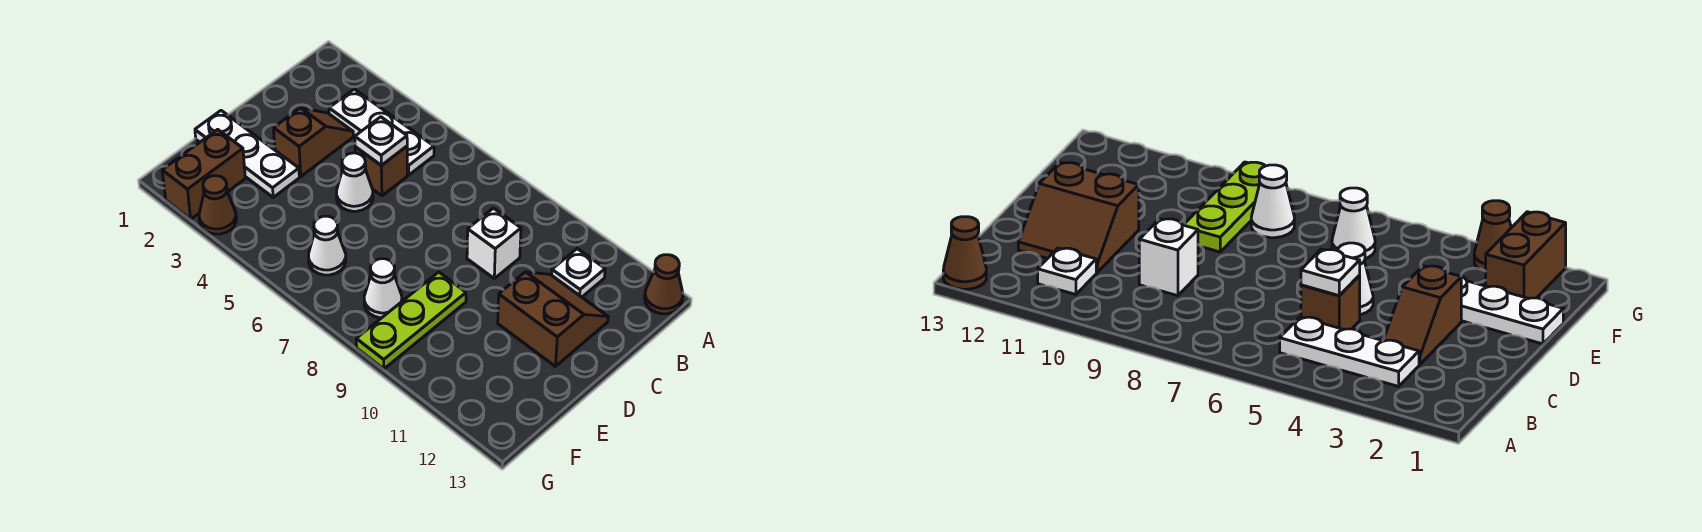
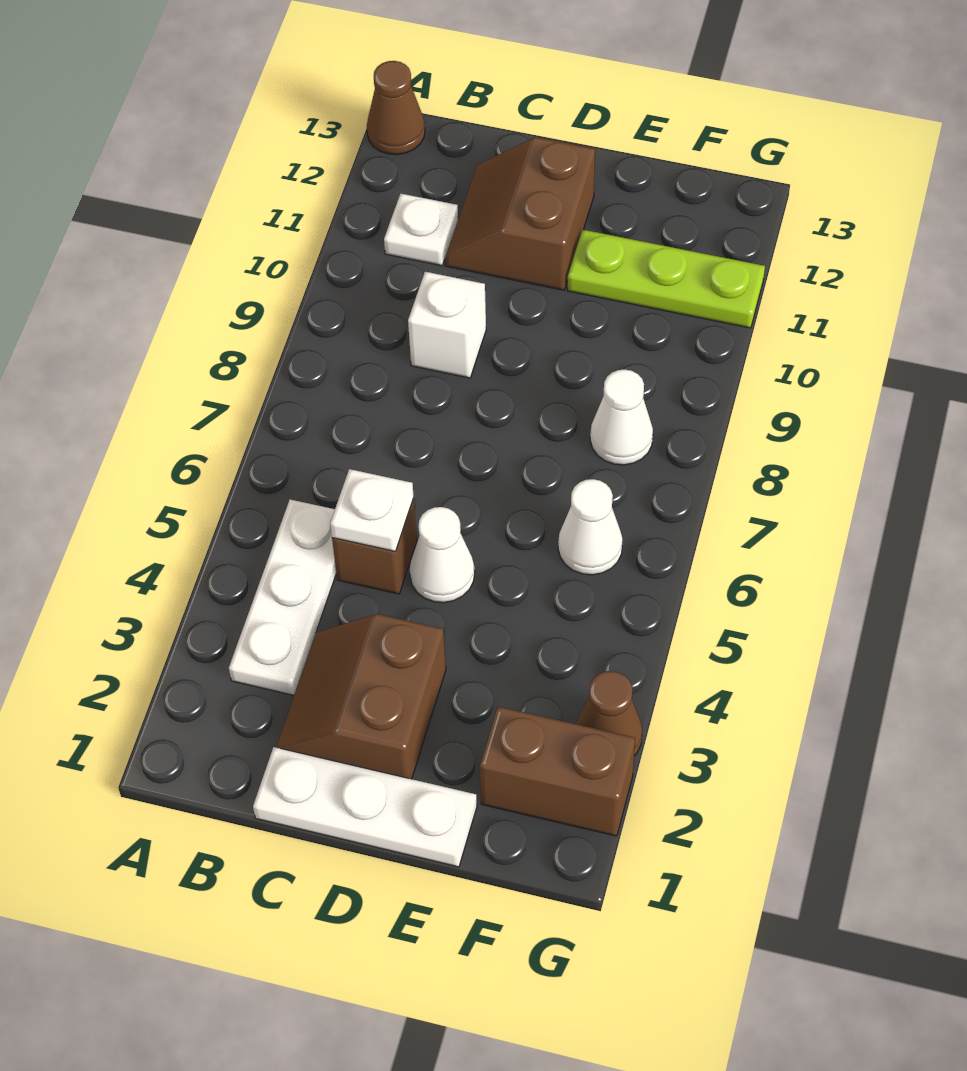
brown slope C3:D3 level 1 top D -> brown slope C2:D3 level 1 top D
white plate E1:E3 level 1 -> white plate C1:E1 level 1
lime plate E9:G9 level 1 -> lime plate E11:G11 level 1

